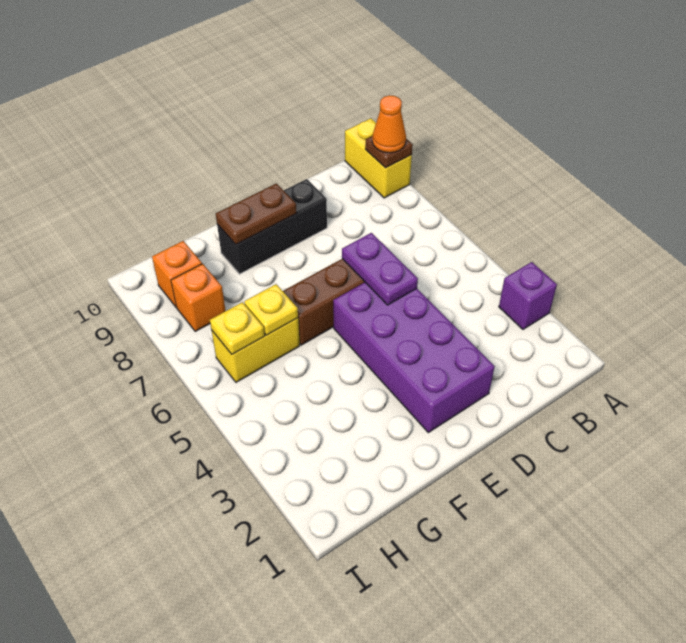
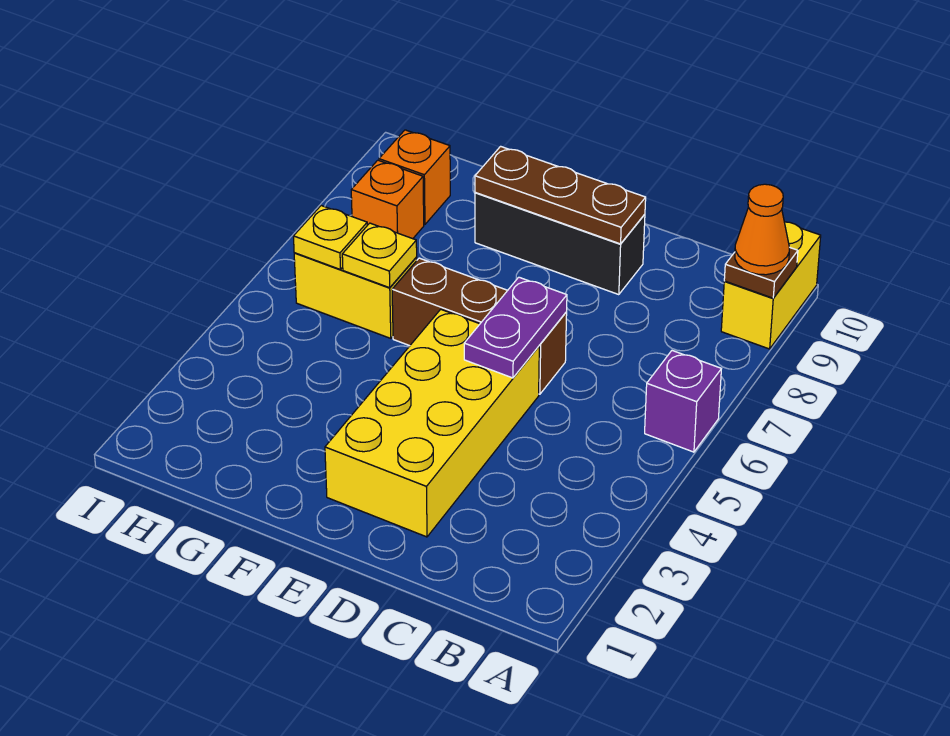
purple brick A3 level 1 -> purple brick A6 level 1
purple brick D2:E5 level 1 -> yellow brick D2:E5 level 1
brown plate E9:F9 level 2 -> brown plate D9:F9 level 2

